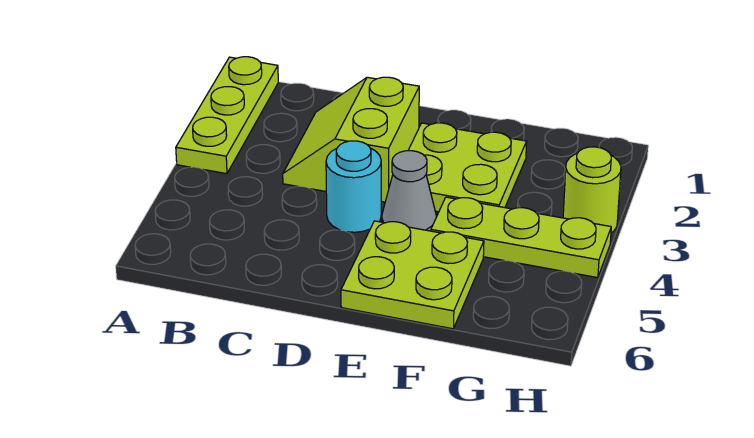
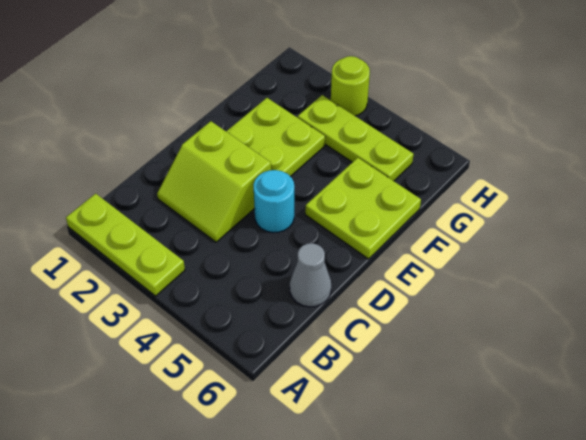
grey cone E4 level 1 -> grey cone C6 level 1
lime plate F4:H4 level 1 -> lime plate G3:G5 level 1

